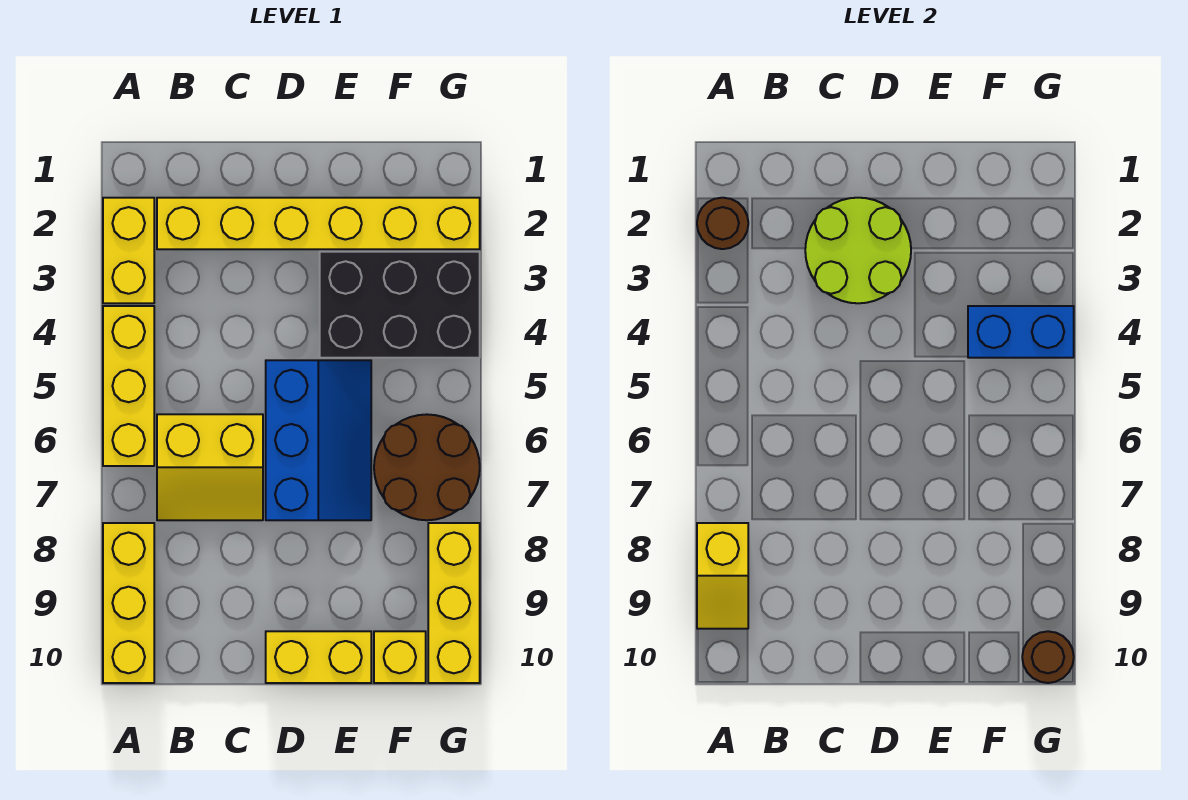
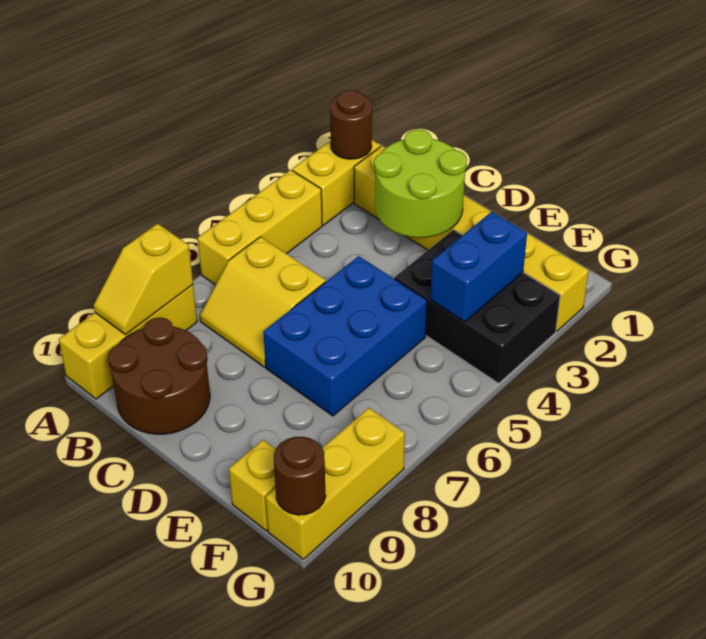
blue slope D5:E7 level 1 top D -> blue brick D5:E7 level 1
yellow brick D10:E10 level 1 -> none
blue brick F4:G4 level 2 -> blue brick F3:F4 level 2
brown round brick F6:G7 level 1 -> brown round brick B9:C10 level 1

